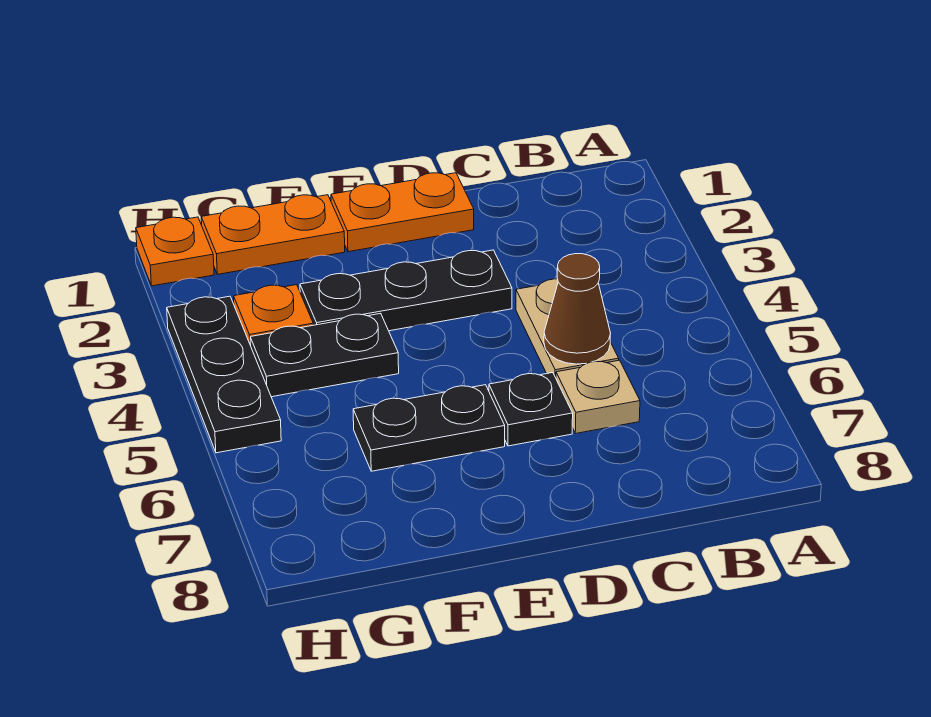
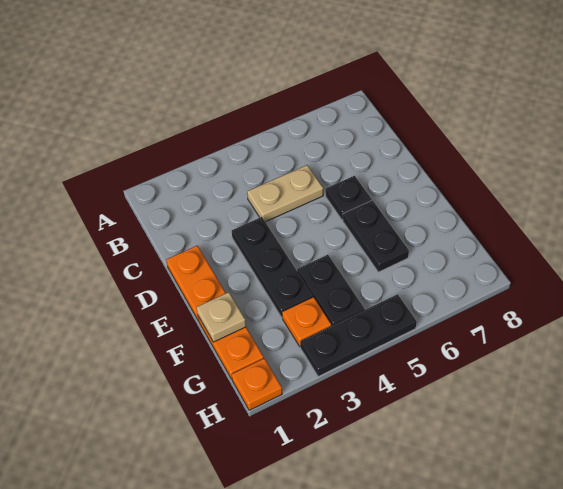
brown cone C5 level 2 -> none
tan plate C6 level 1 -> tan plate F1 level 2

